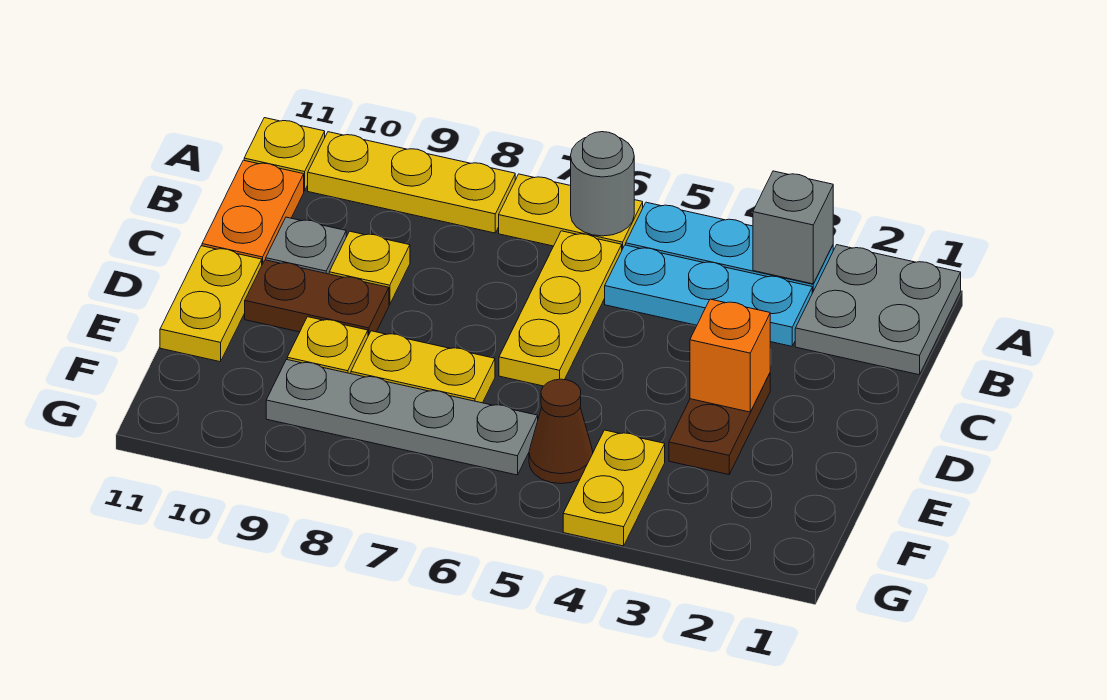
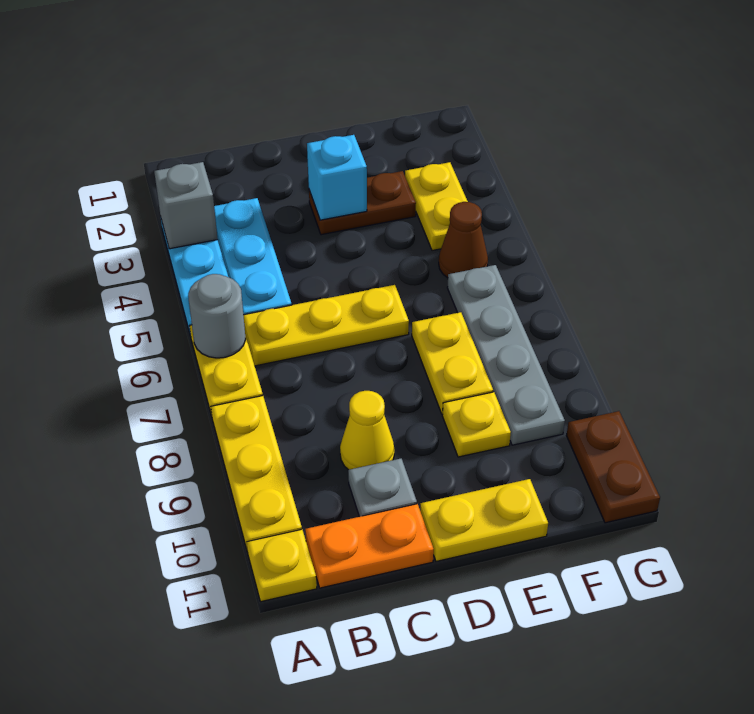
grey plate A1:B2 level 1 -> none
yellow plate C9 level 1 -> yellow cone C9 level 1
orange brick D3 level 2 -> cyan brick D3 level 2
brown plate D9:D10 level 1 -> brown plate G10:G11 level 1
yellow plate F4:G4 level 1 -> yellow plate F3:F4 level 1

